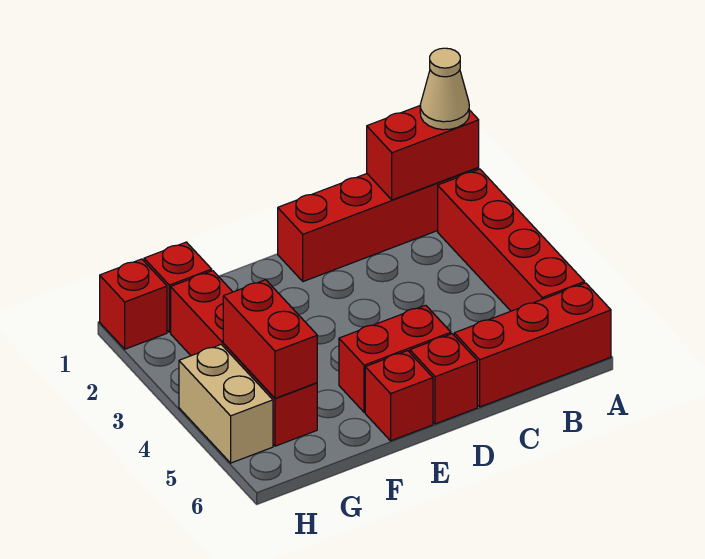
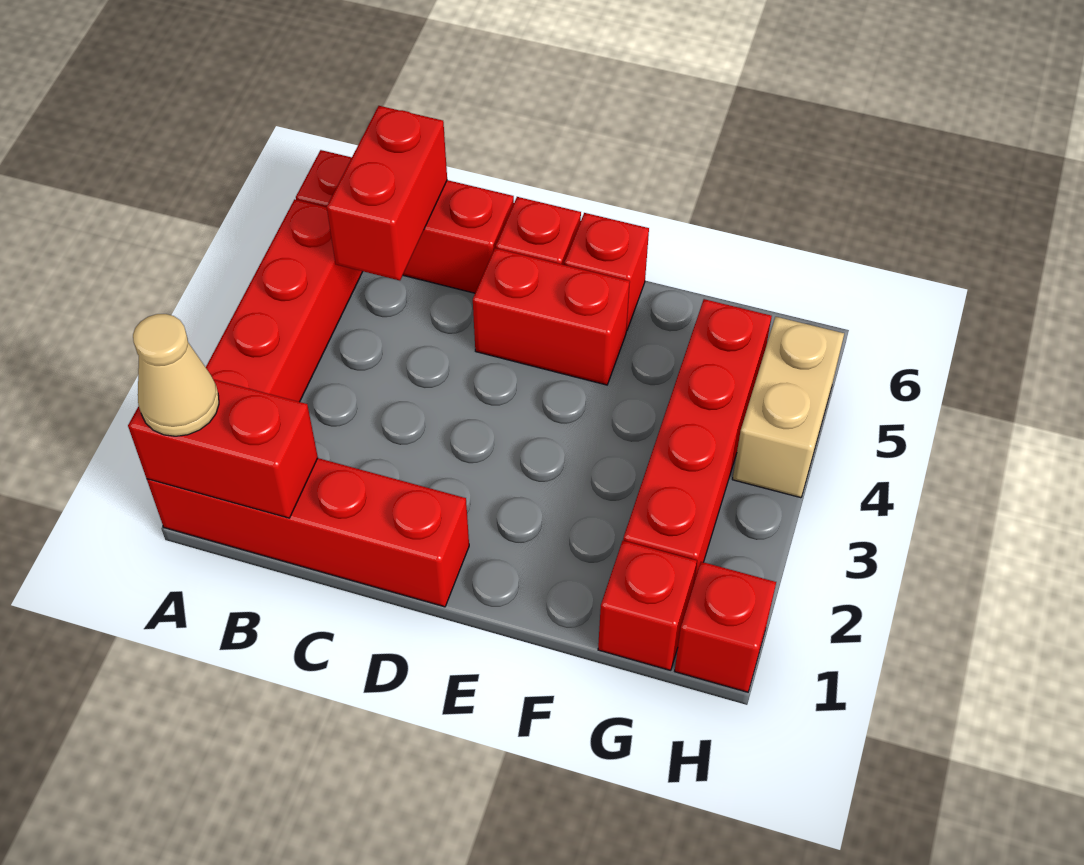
red brick G4:G5 level 2 -> red brick B5:B6 level 2

